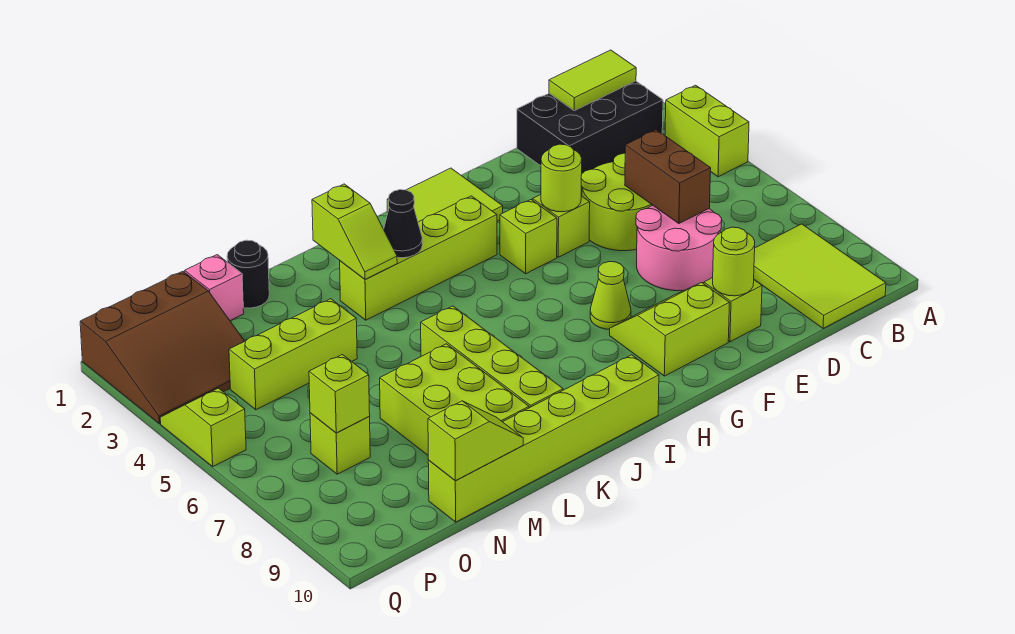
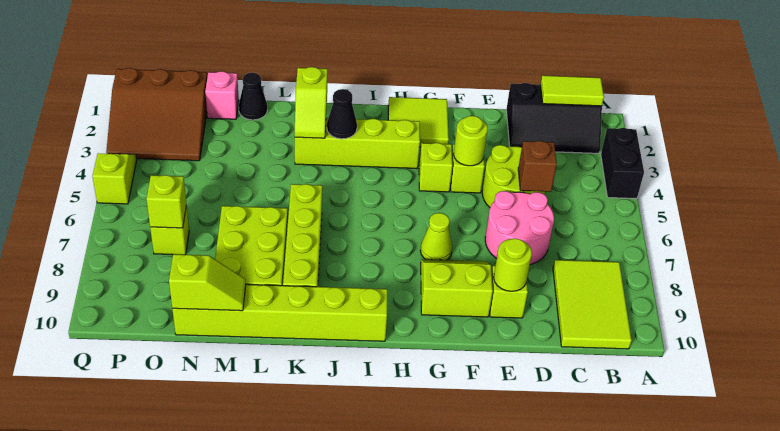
lime brick A3:A4 level 1 -> black brick A3:A4 level 1
black brick B1:D2 level 1 -> black slope B1:D2 level 1 top 1
brown brick D5:D6 level 2 -> brown brick D5 level 2
black round brick M1 level 1 -> black cone M1 level 1
lime brick M4:O4 level 1 -> none

